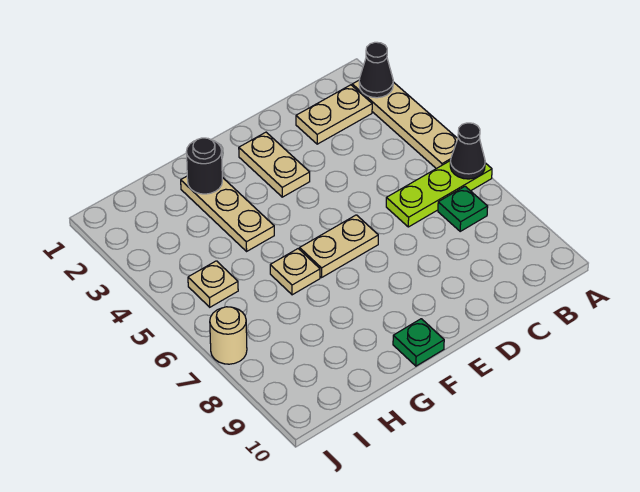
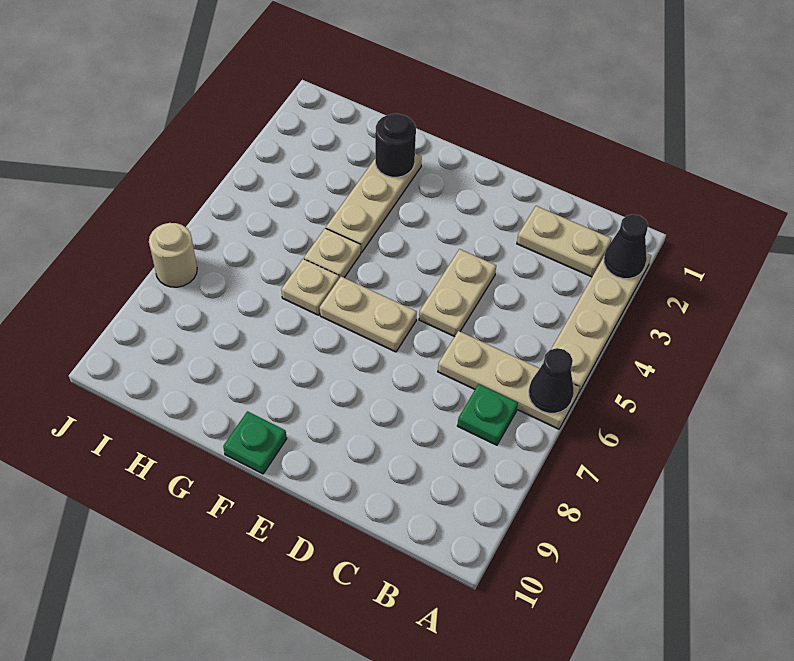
lime plate A6:C6 level 1 -> tan plate A6:C6 level 1
tan plate E2:E3 level 1 -> tan plate D4:D5 level 1
tan plate I5 level 1 -> tan plate G5 level 1

